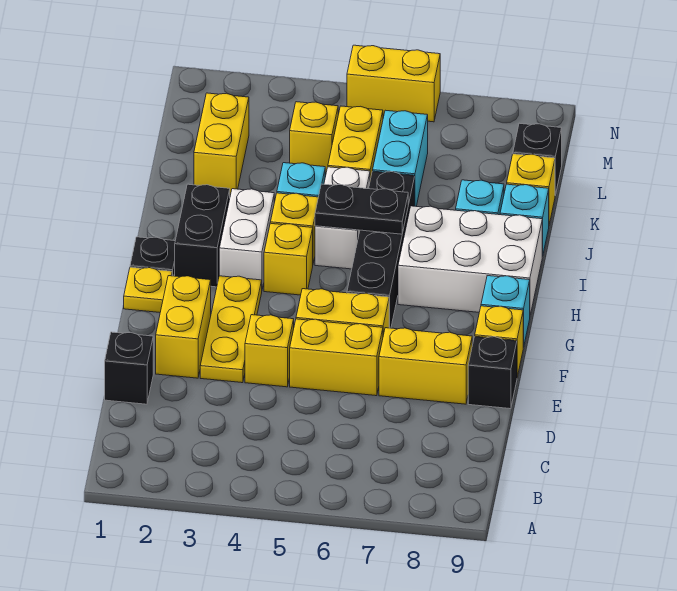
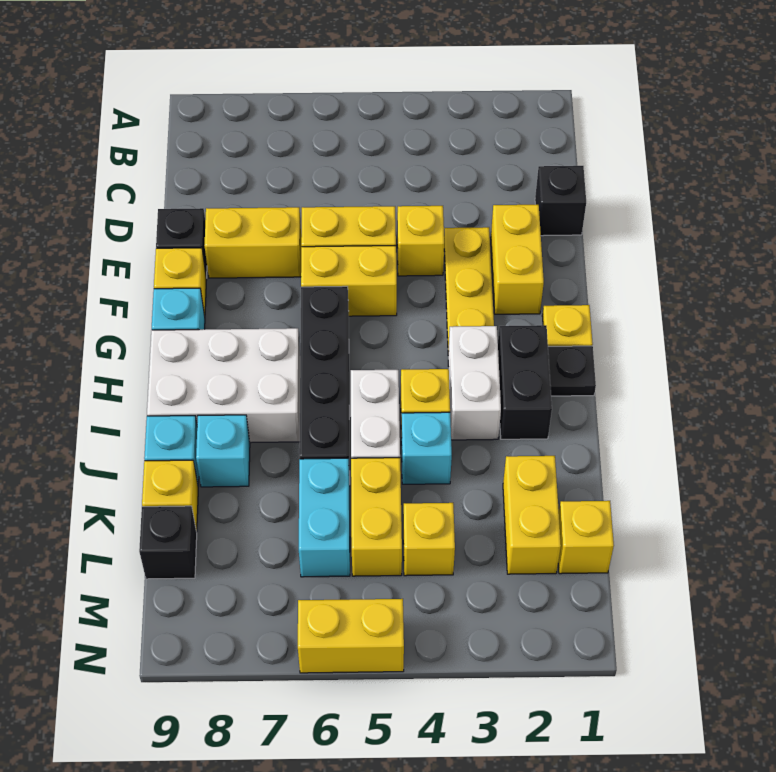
yellow brick H4 level 1 -> yellow brick L1 level 1
black plate I5:I6 level 2 -> none

